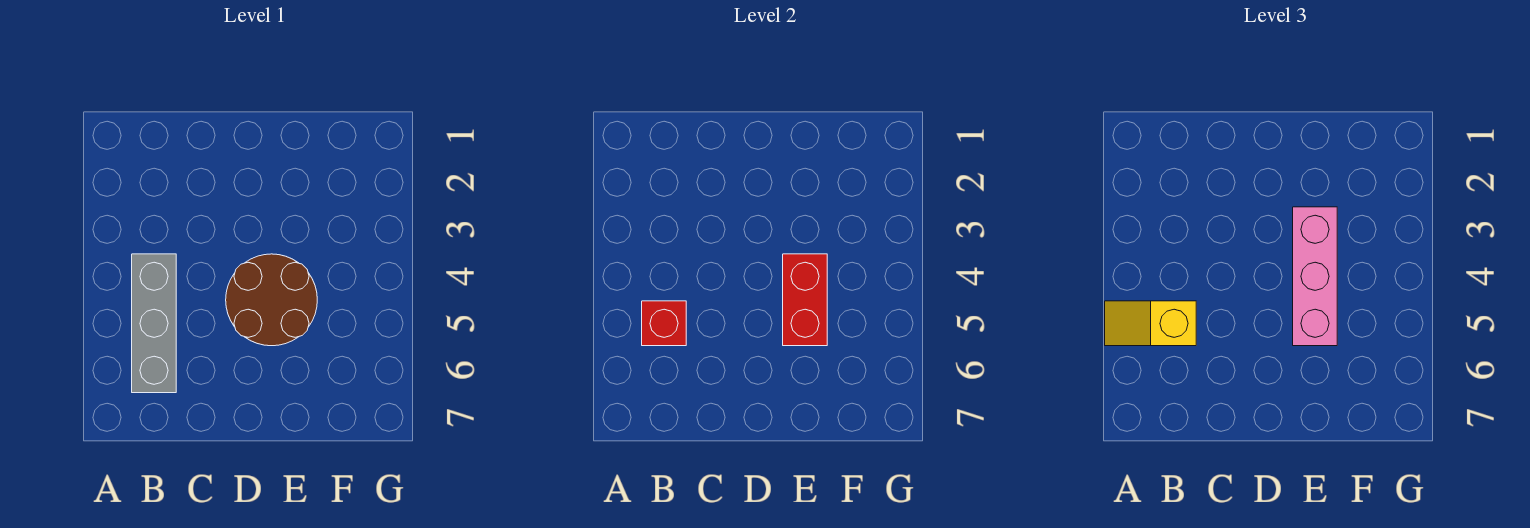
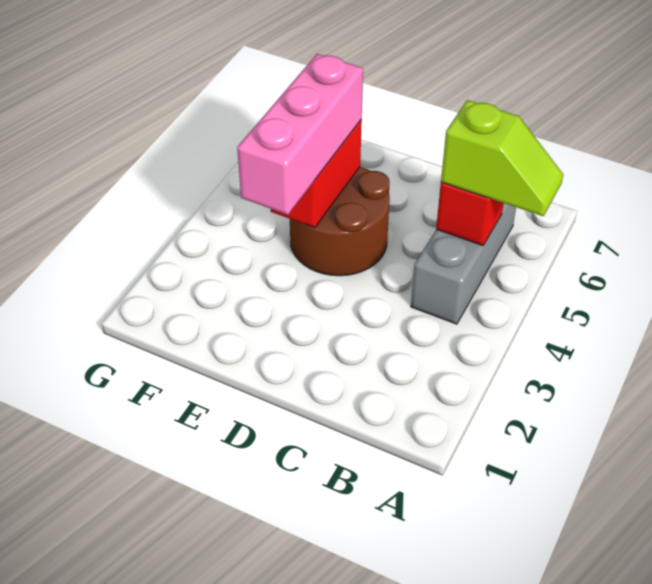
yellow slope A5:B5 level 3 top B -> lime slope A5:B5 level 3 top B

